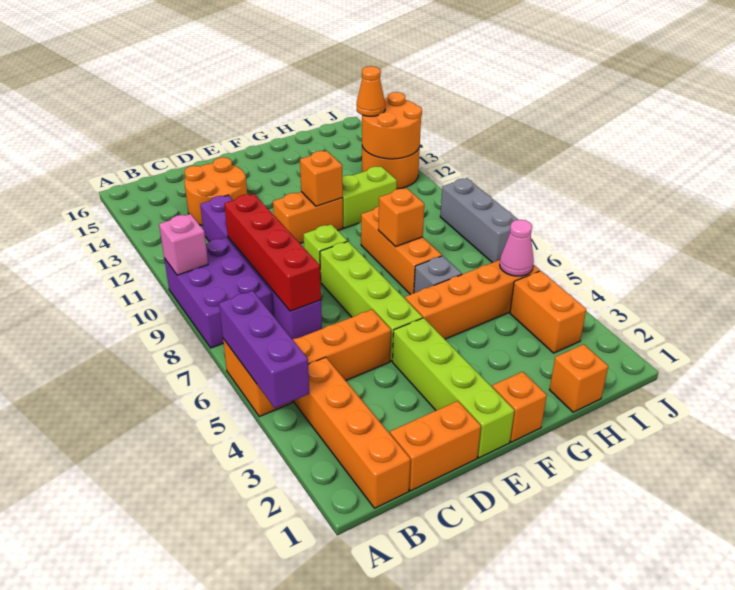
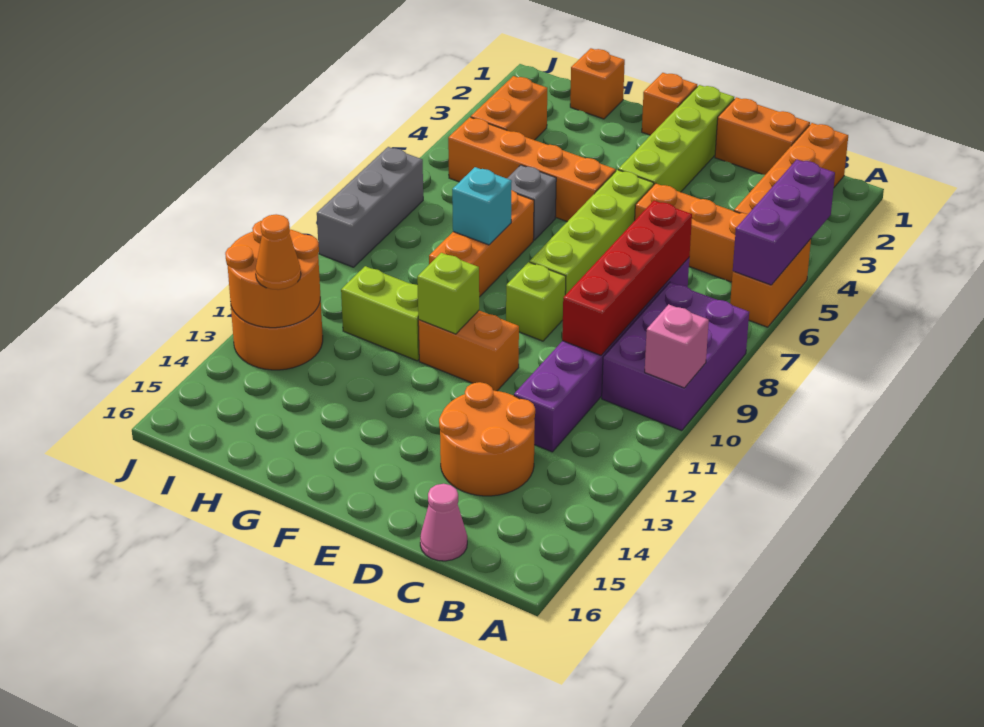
orange brick F11 level 2 -> lime brick F11 level 2
orange brick G8 level 2 -> cyan brick G8 level 2
pink cone I5 level 2 -> pink cone C16 level 1

